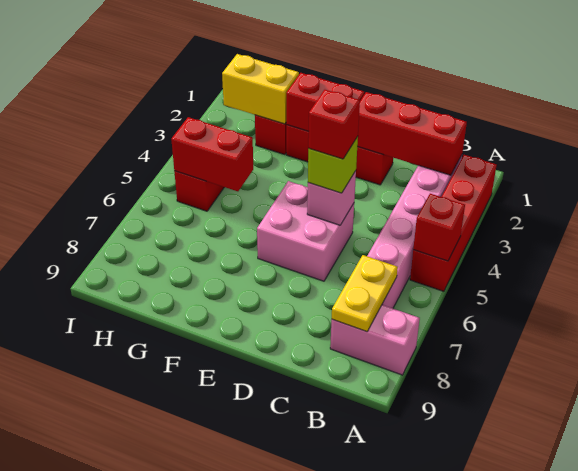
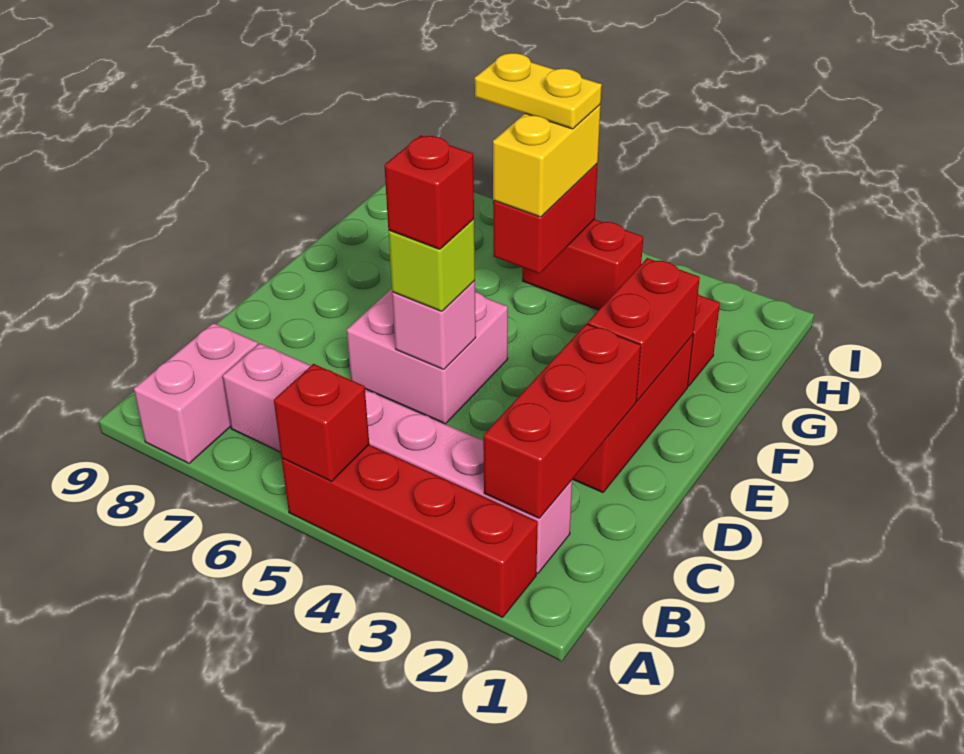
yellow plate B7:B8 level 2 -> yellow plate H5:H6 level 4
yellow brick G2:H2 level 2 -> yellow brick G5:H5 level 3

